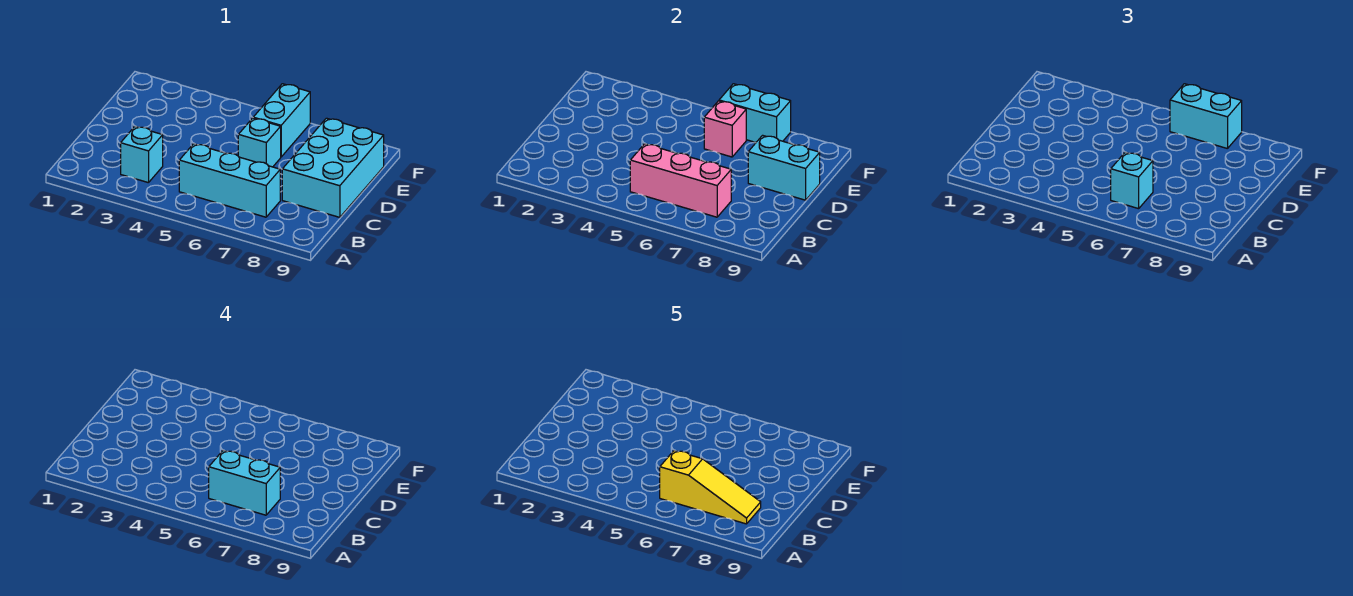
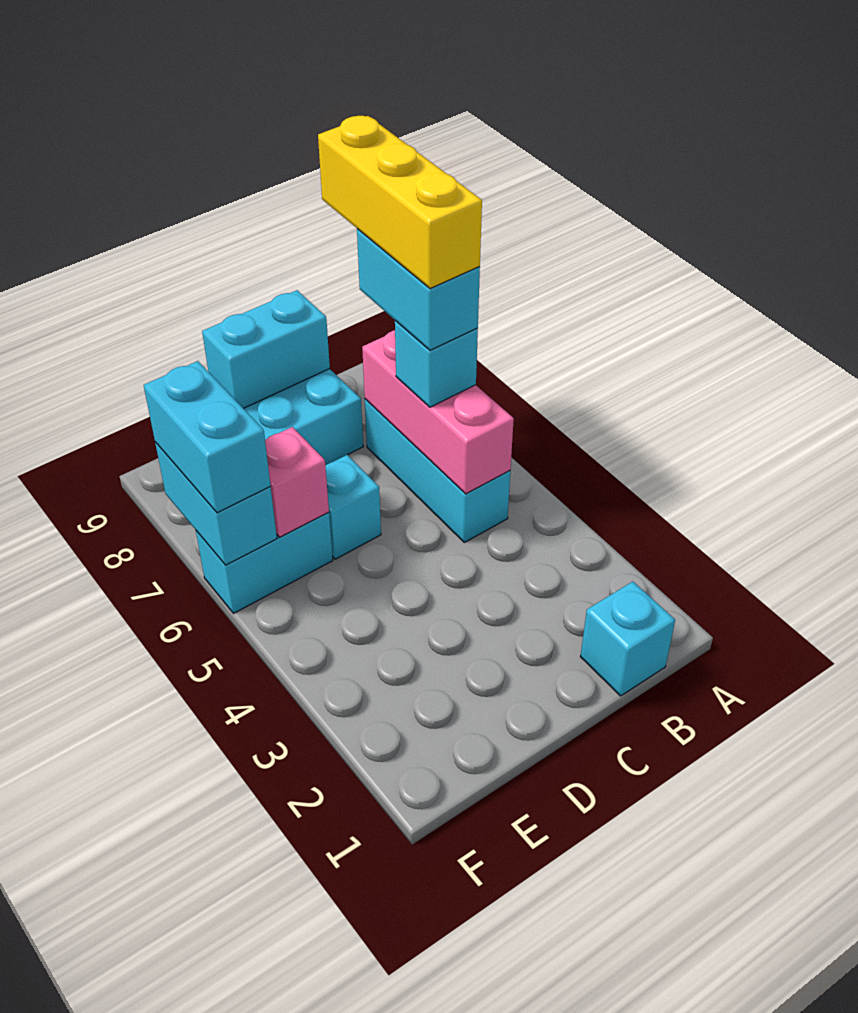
cyan brick B3 level 1 -> cyan brick B1 level 1
yellow slope B6:B8 level 5 top 6 -> yellow brick B6:B8 level 5
cyan brick D8:D9 level 2 -> cyan brick C9:D9 level 2

